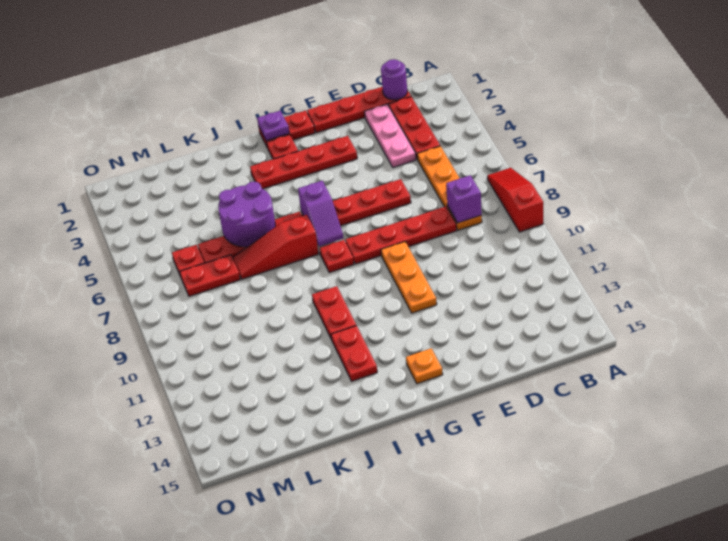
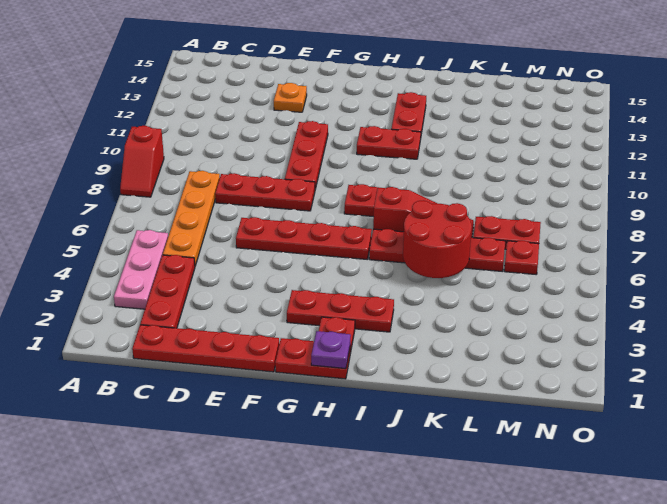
red slope A7:A9 level 1 top 9 -> red slope A8:A9 level 1 top 9
purple round brick C1 level 2 -> none
purple brick C8 level 2 -> none
pink plate D2:D4 level 1 -> pink plate B3:B5 level 1
red plate D8:G8 level 1 -> red plate D8:F8 level 1
red plate F3:I3 level 1 -> red plate G3:I3 level 1
orange plate F9:F11 level 1 -> red plate F9:F11 level 1
orange plate G14 level 1 -> orange plate E13 level 1
purple slope H6:H7 level 2 top 6 -> none
red plate I10:I11 level 1 -> red plate H11:I11 level 1
purple round brick J5:K6 level 2 -> red round brick J5:K6 level 2

